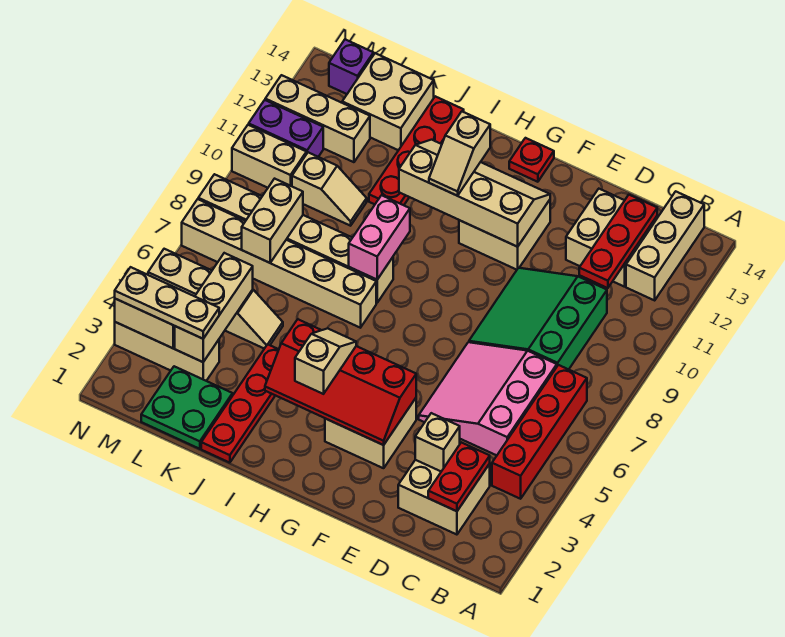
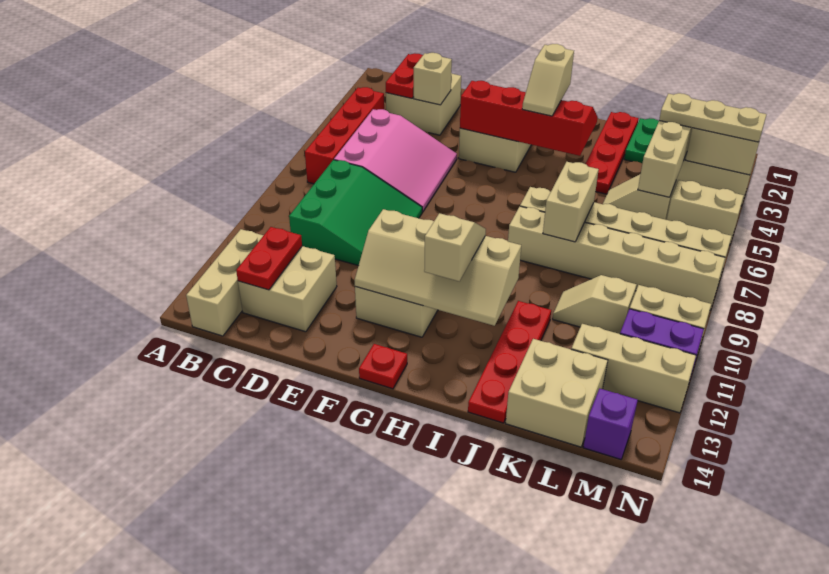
red plate C11:C13 level 2 -> red plate C12:C13 level 2
pink brick I8:I9 level 2 -> none
tan brick L7:L8 level 2 -> tan brick J7:J8 level 2

